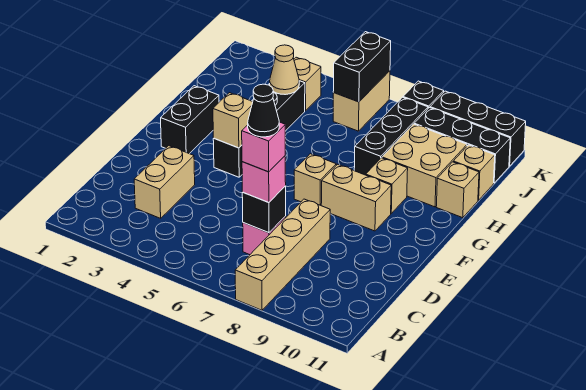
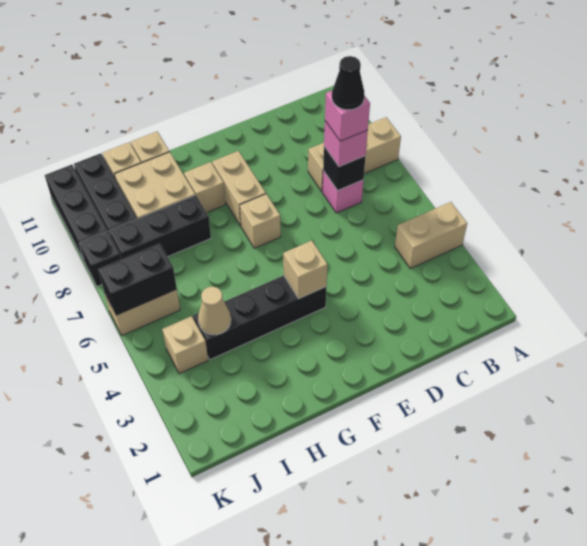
tan brick A8:D8 level 1 -> tan brick A8:C8 level 1
tan brick C3:D3 level 1 -> tan brick A4:B4 level 1
black brick F2:G2 level 1 -> none

